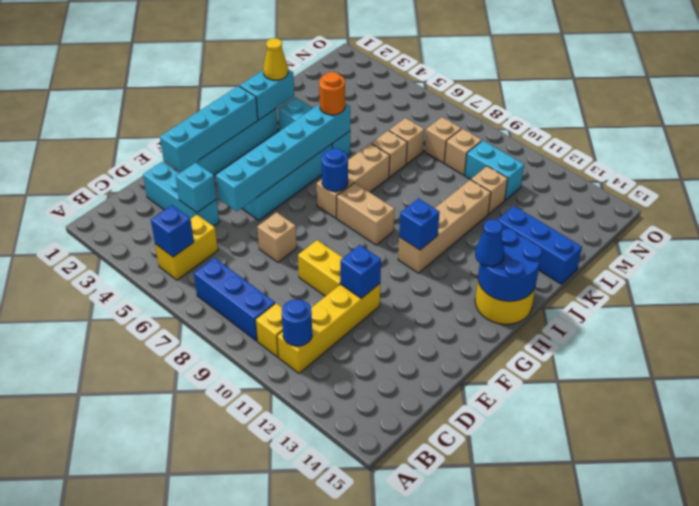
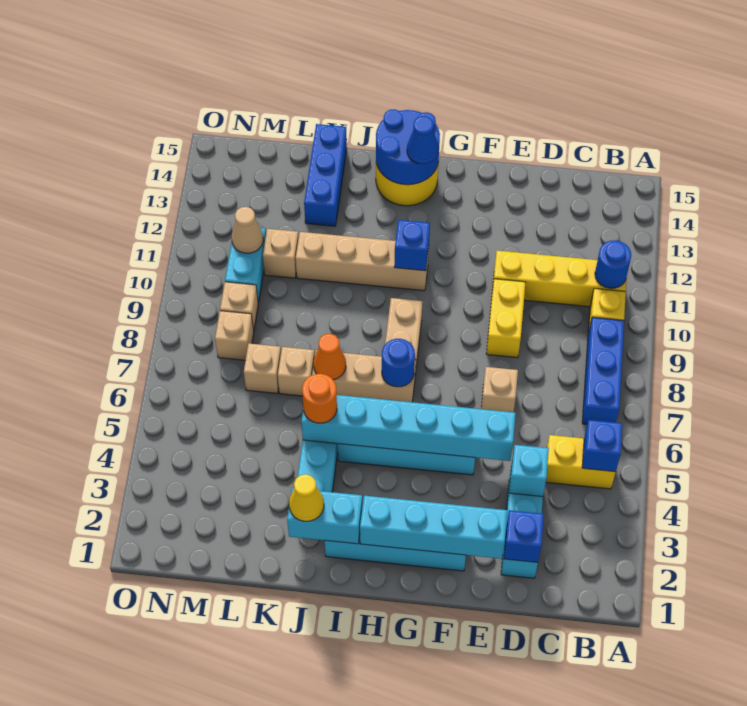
blue brick E11 level 2 -> blue brick D2 level 2
none -> orange cone J7 level 2
none -> tan cone M11 level 2

